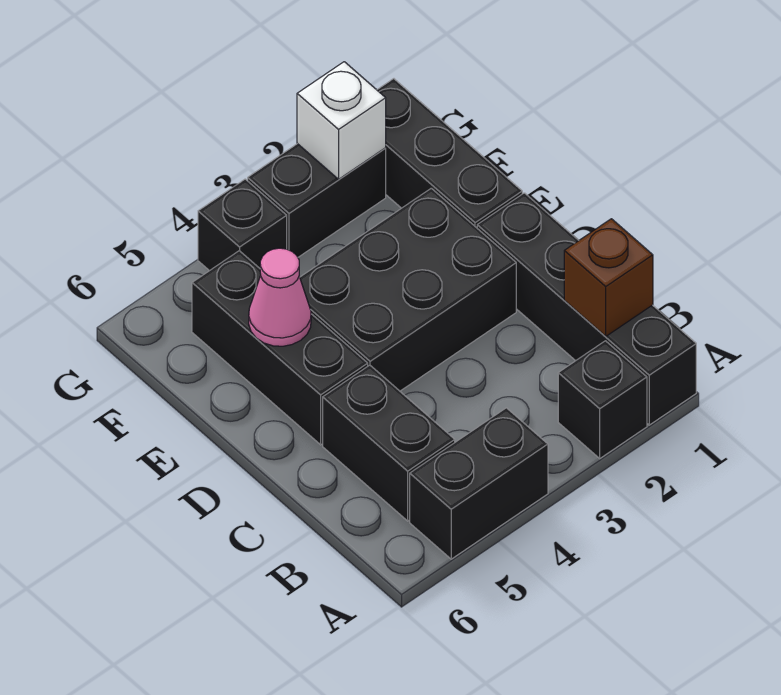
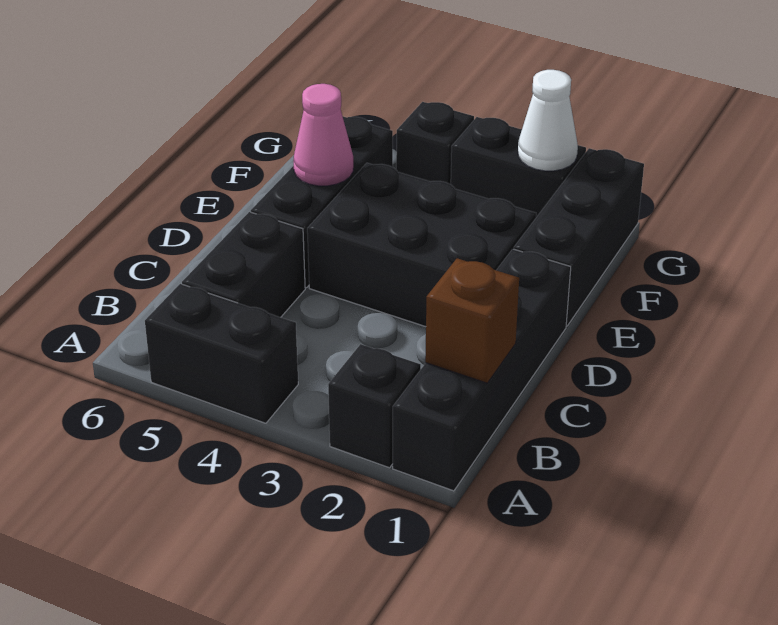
white brick G2 level 2 -> white cone G2 level 2

